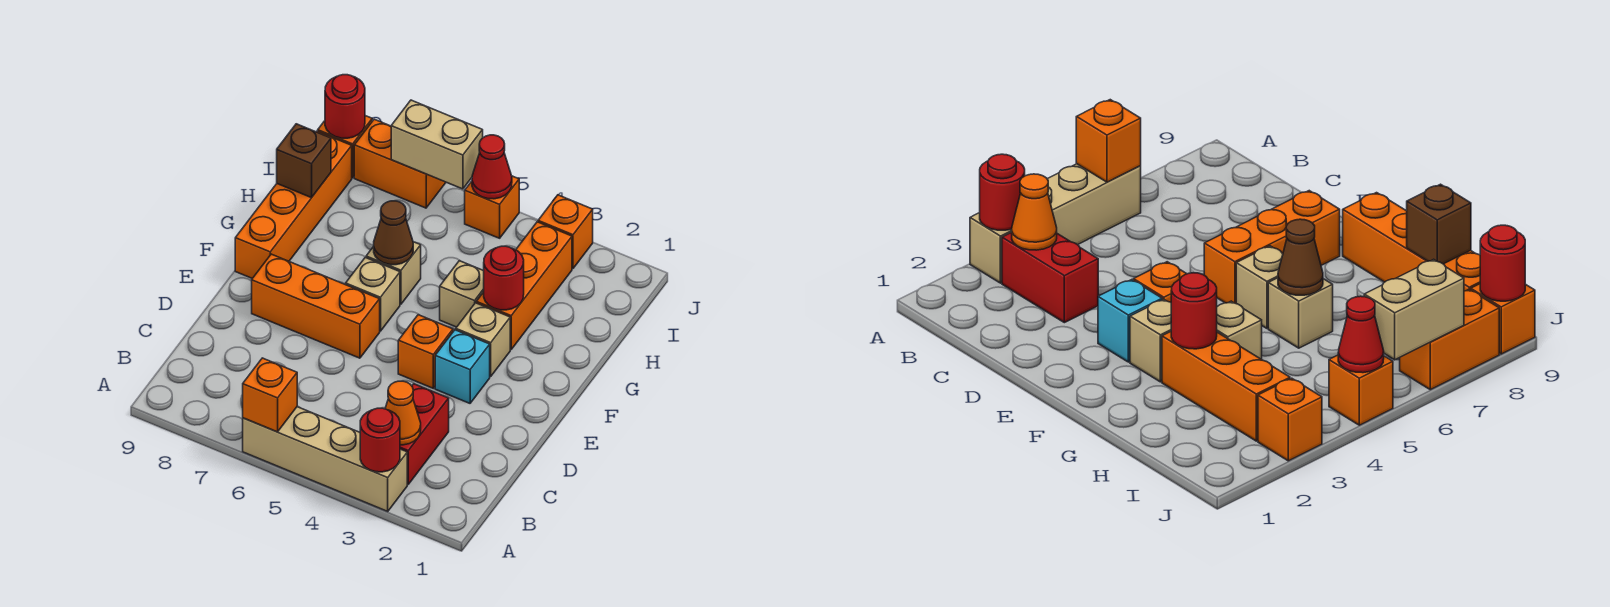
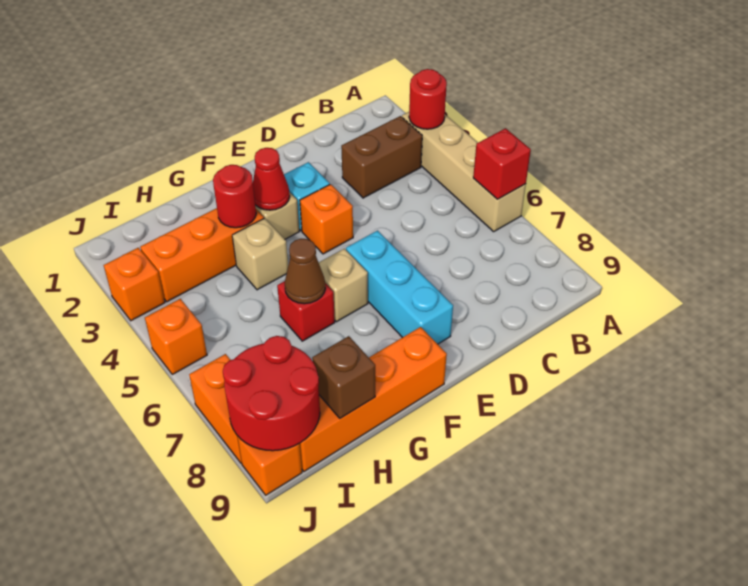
orange brick A6 level 2 -> red brick A6 level 2
red brick B3:C3 level 1 -> brown brick B3:C3 level 1
orange cone B3 level 2 -> none
orange brick E6:E8 level 1 -> cyan brick E6:E8 level 1
tan brick G6 level 1 -> red brick G6 level 1
red cone J5 level 2 -> red cone F3 level 2
tan brick J6:J7 level 2 -> none
red round brick J9 level 2 -> red round brick I8:J9 level 2

